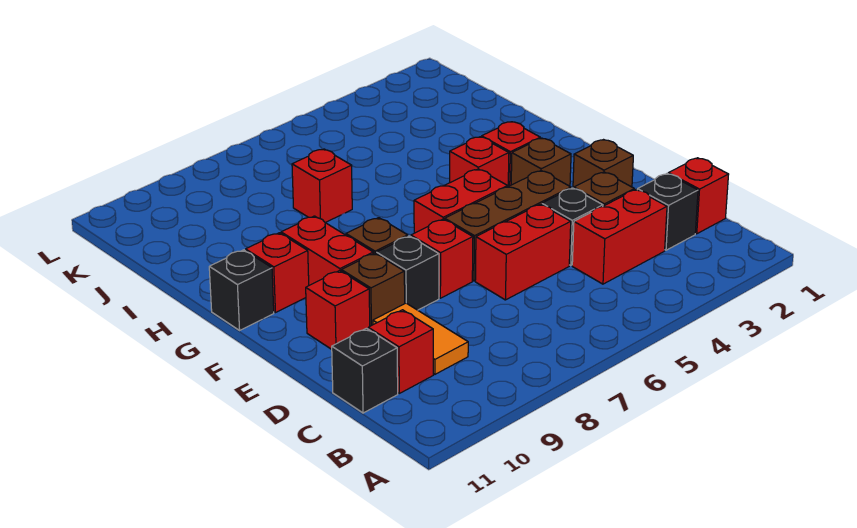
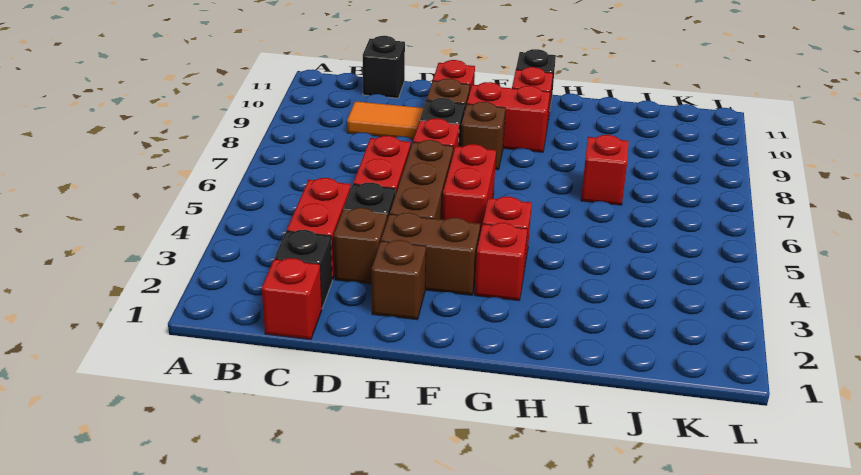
red brick C10 level 1 -> none
brown brick F3 level 1 -> brown brick E3:F3 level 1

